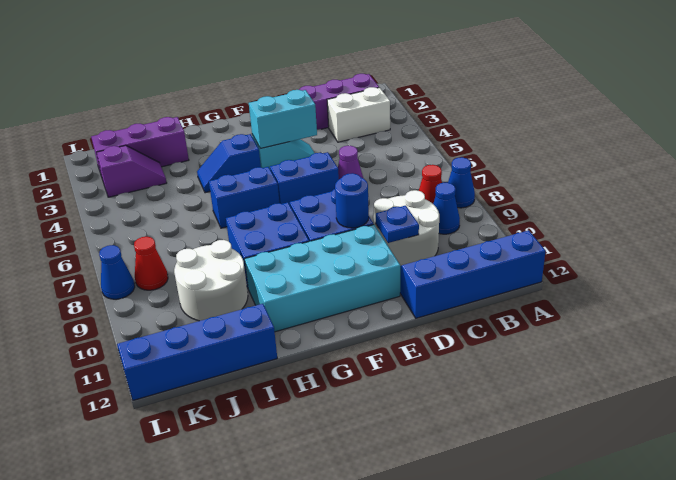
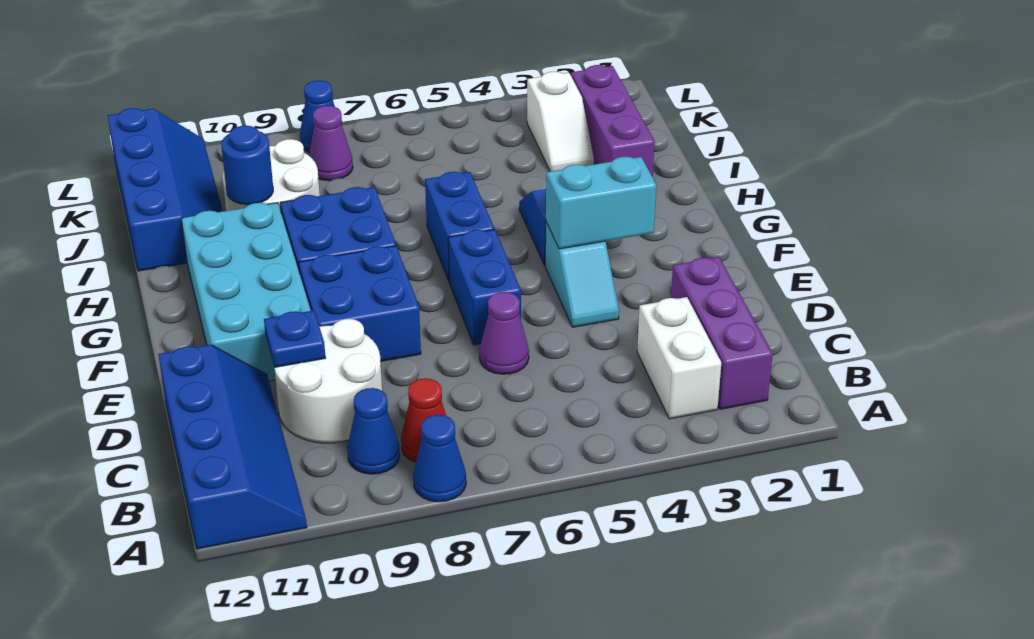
cyan brick E4:F4 level 2 -> cyan brick F3:F4 level 2
blue round brick E9 level 2 -> blue round brick I10 level 2
purple slope J3:K3 level 1 top K -> white slope J3:K3 level 1 top K
red cone K8 level 1 -> purple cone K8 level 1

